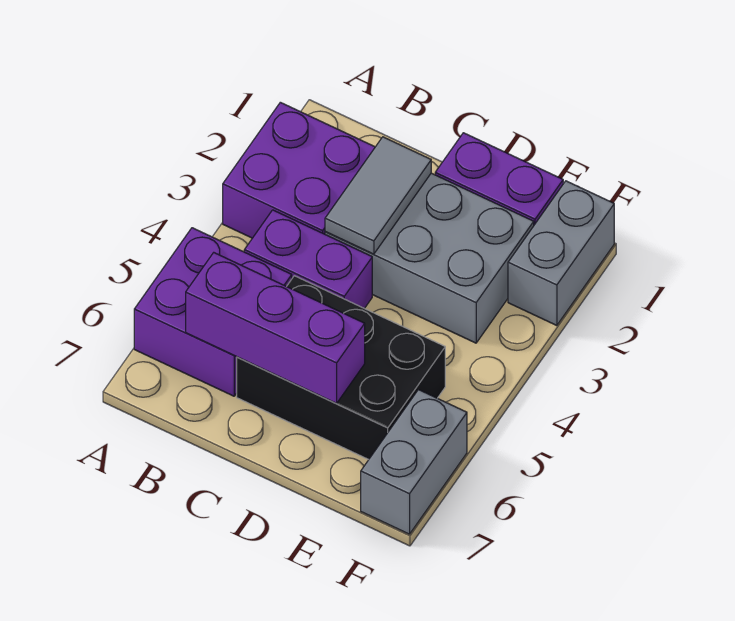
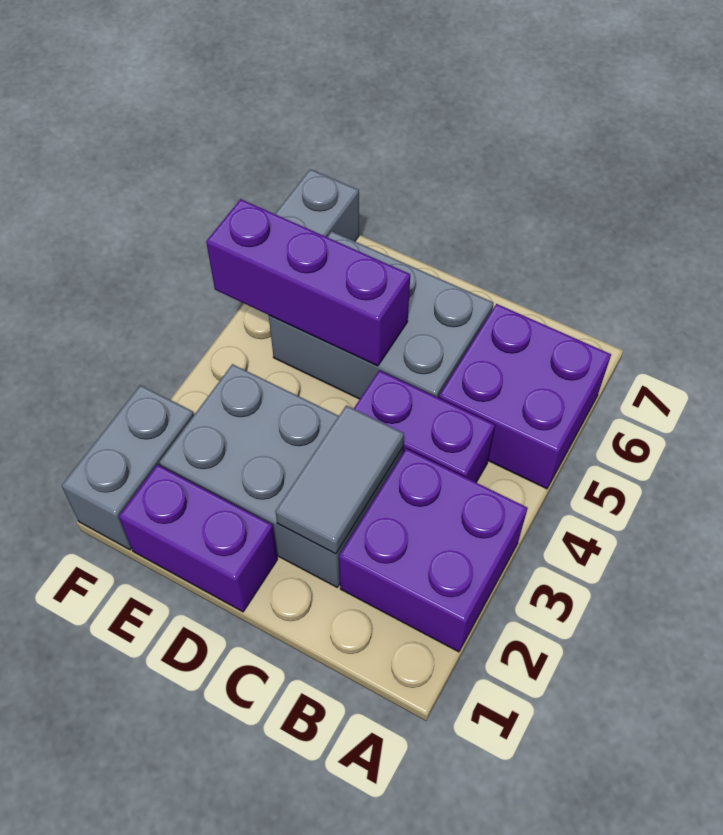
purple brick B6:D6 level 2 -> purple brick D5:F5 level 2
black brick C5:E6 level 1 -> grey brick C5:E6 level 1

